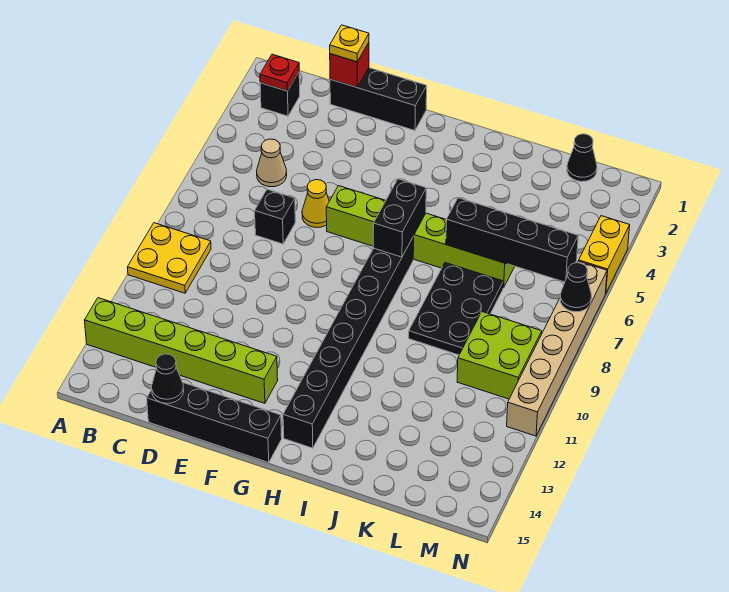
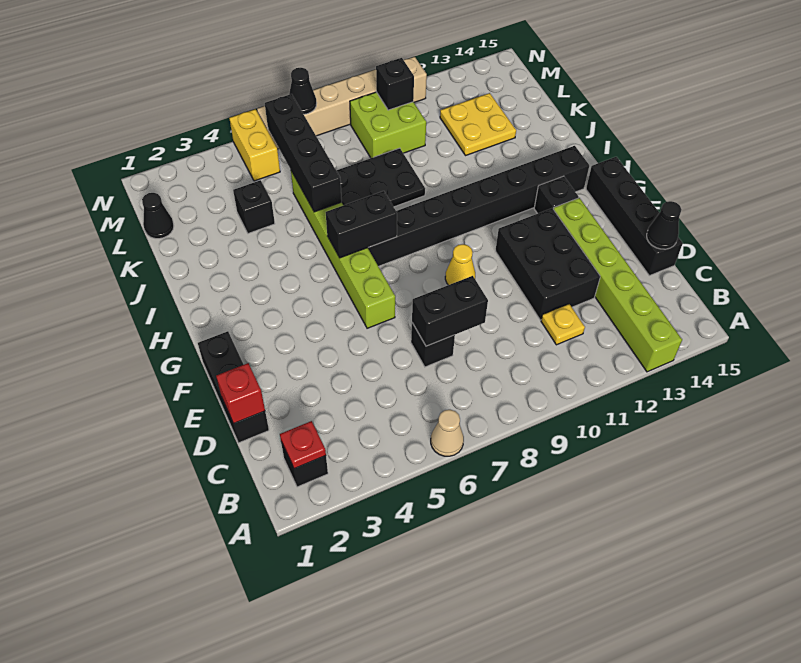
yellow plate A9:B10 level 1 -> yellow plate K12:L13 level 1
tan cone C5 level 1 -> tan cone A6 level 1
yellow plate D1 level 3 -> yellow plate C11 level 1
none -> black brick D7:D8 level 2
none -> black brick D11:F12 level 1
yellow cone E6 level 1 -> yellow cone F9 level 1
none -> black brick G13 level 1
none -> black brick K4 level 1
none -> black brick M10 level 2
yellow brick N4:N5 level 1 -> yellow brick M5:N5 level 1

